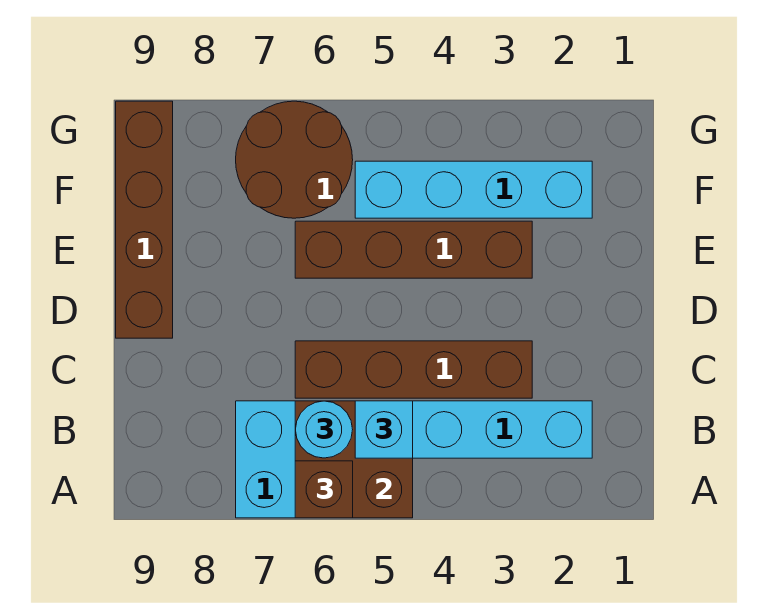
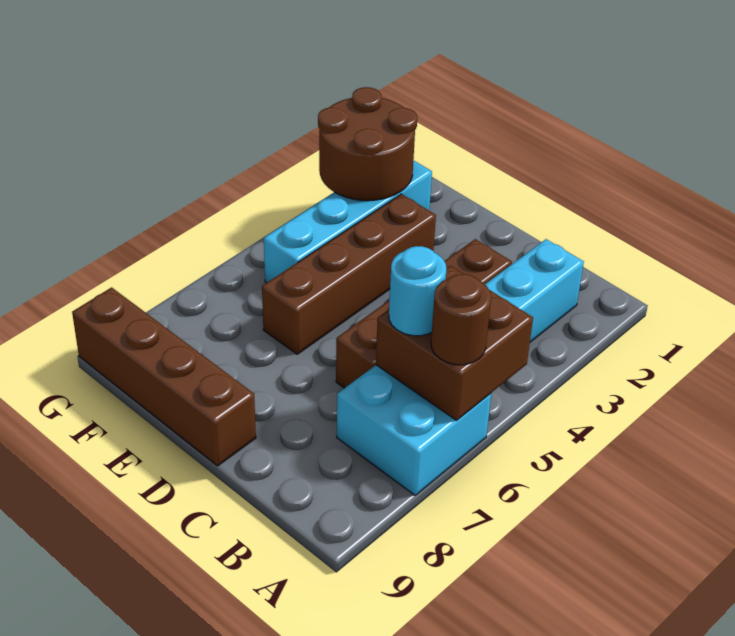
brown brick A6 level 3 -> brown round brick A6 level 3
cyan brick B5 level 3 -> none
brown round brick F6:G7 level 1 -> brown round brick F2:G3 level 2

